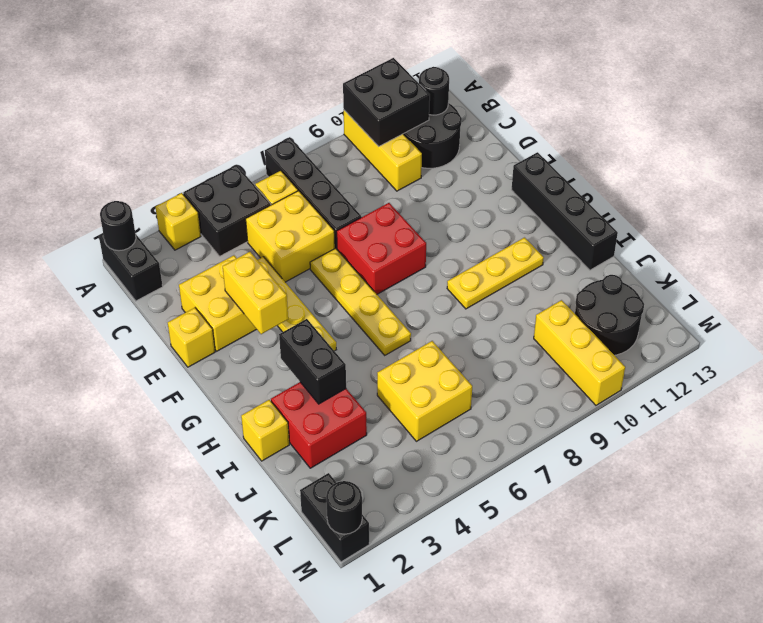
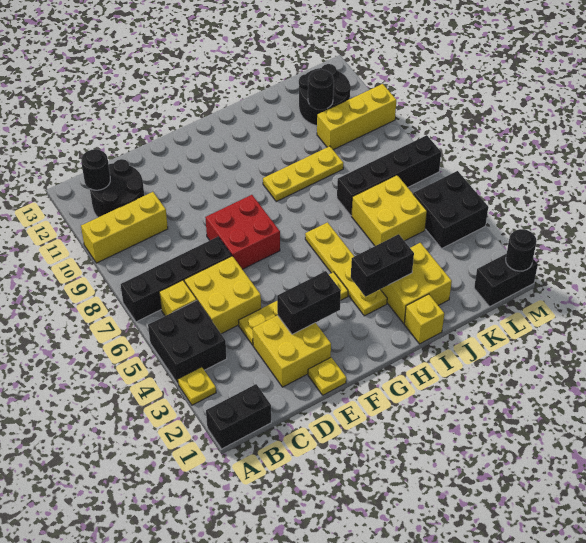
black round brick A1 level 2 -> black round brick K11 level 2
yellow brick A3 level 1 -> yellow plate A3 level 1
black brick A10:B11 level 2 -> black brick L4:M5 level 1
yellow brick E1 level 1 -> yellow plate E1 level 1
yellow brick E3:F3 level 2 -> black brick E3:F3 level 2
yellow plate E6:H6 level 1 -> yellow plate H3:H6 level 1
black brick F13:I13 level 1 -> black brick J7:M7 level 1
yellow plate H9:H11 level 1 -> yellow plate H9:J9 level 1
red brick I2:J3 level 1 -> yellow brick I2:J3 level 1

